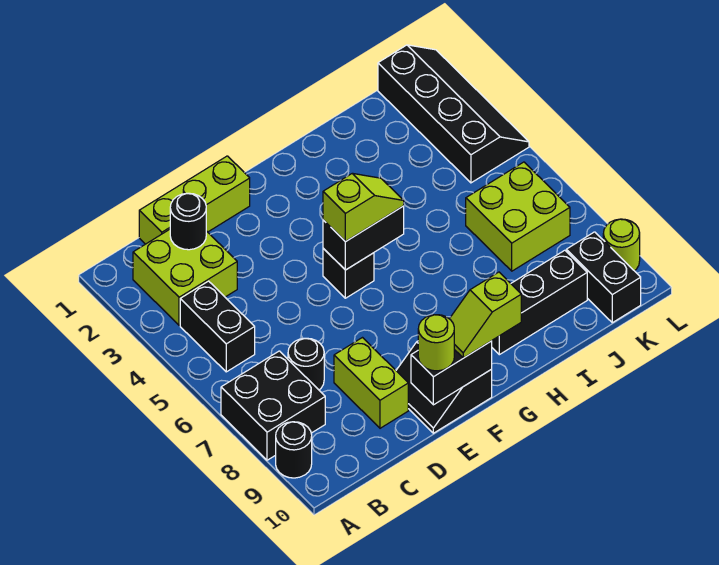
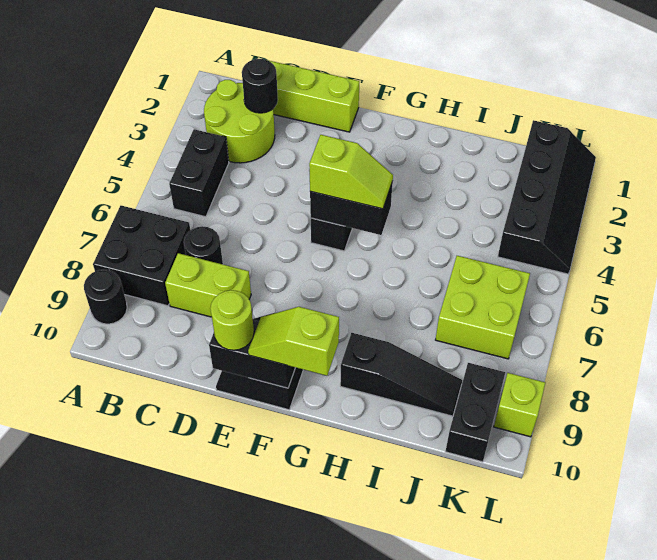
lime brick B2:C3 level 1 -> lime round brick B2:C3 level 1
lime brick D8:D9 level 1 -> lime brick C8:D8 level 1
black brick H9:J9 level 1 -> black slope H9:J9 level 1 top H
lime round brick L9 level 1 -> lime brick L9 level 1

